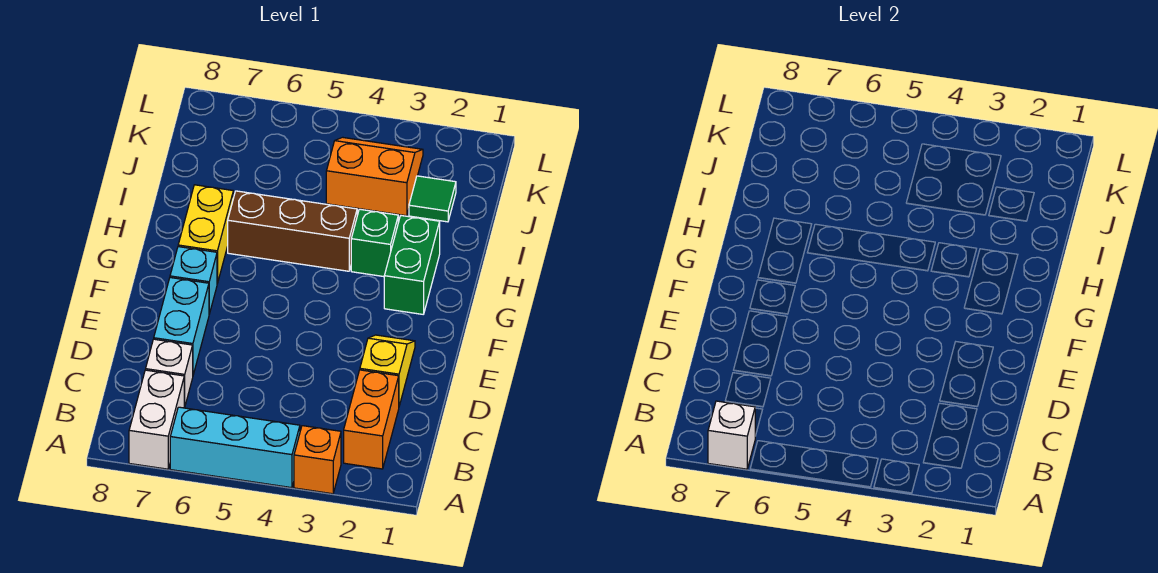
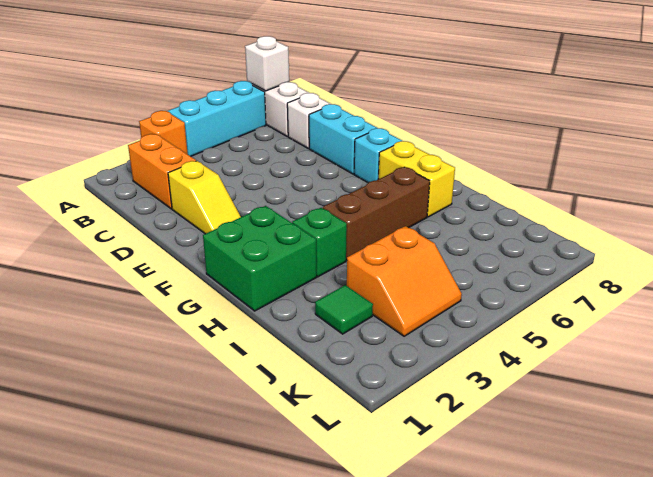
green brick G2:H2 level 1 -> green brick G1:H2 level 1

